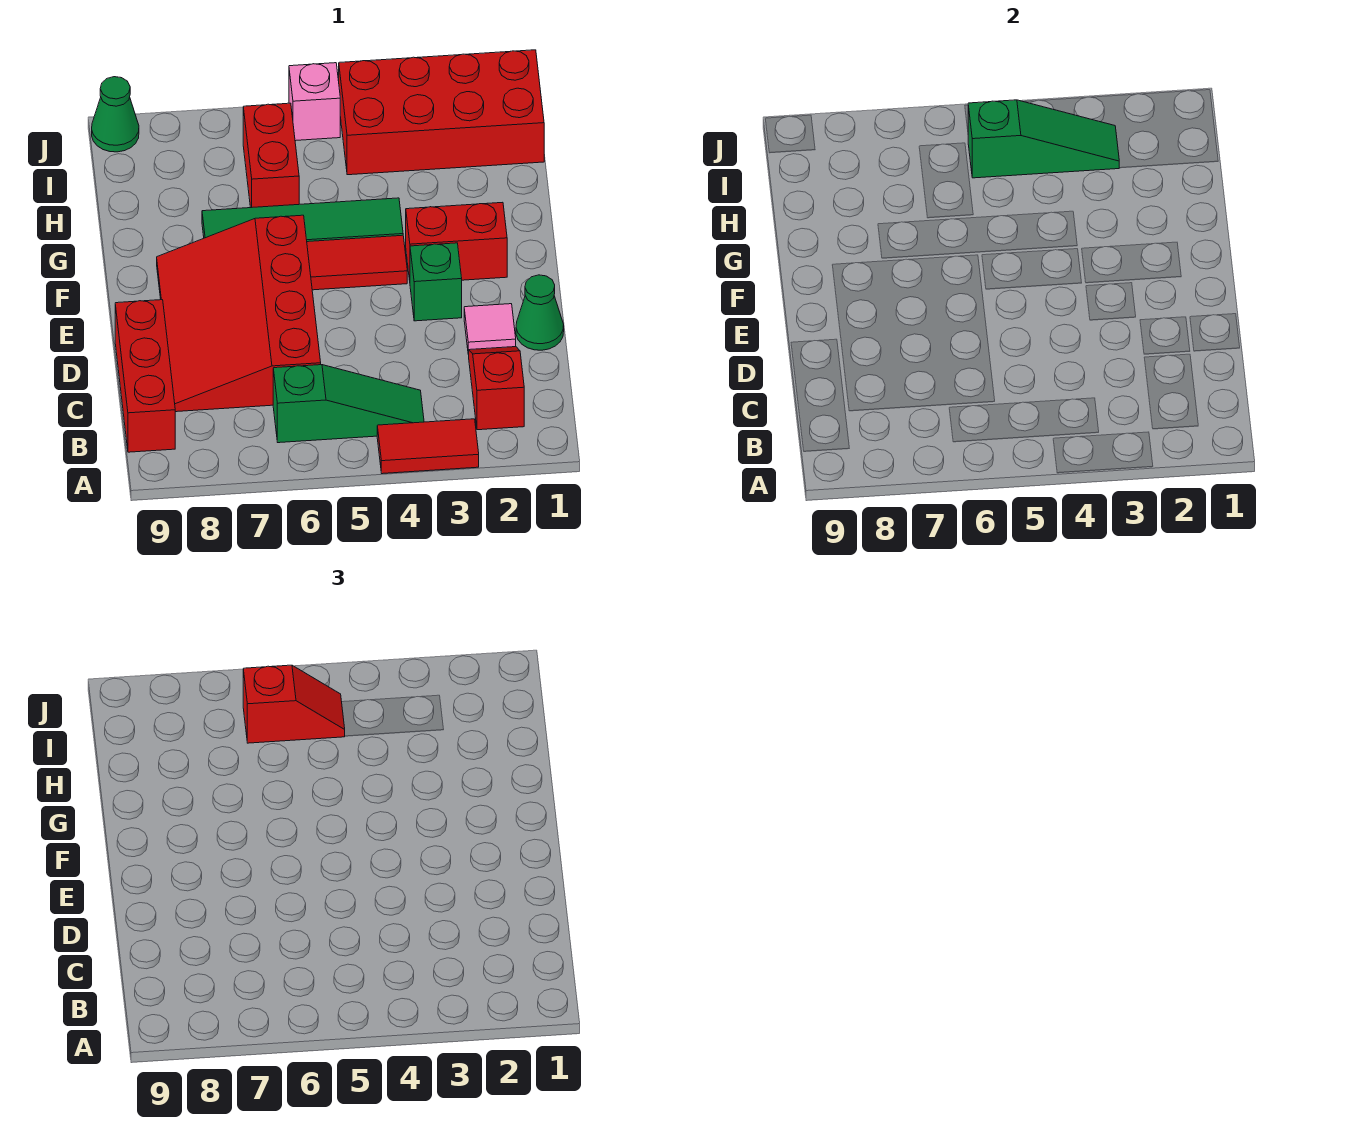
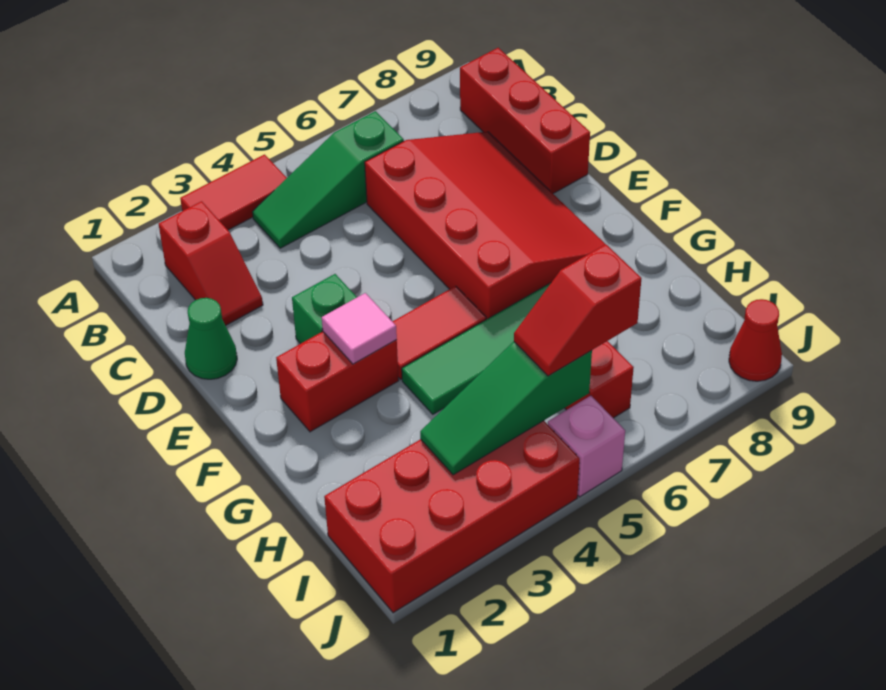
pink tile D2 level 1 -> pink tile F3 level 2
green cone J9 level 1 -> red cone J9 level 1

